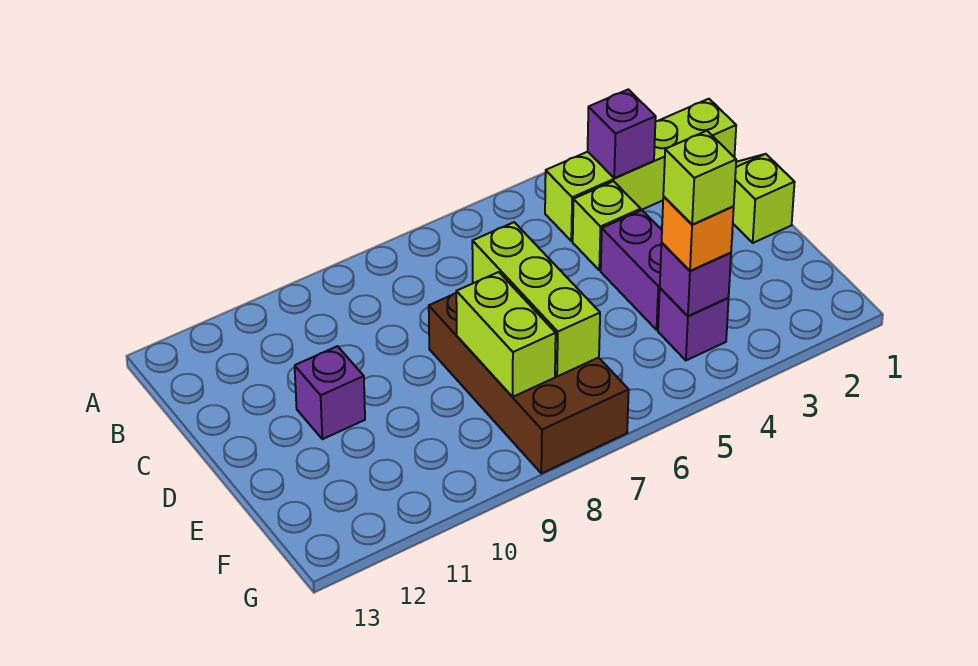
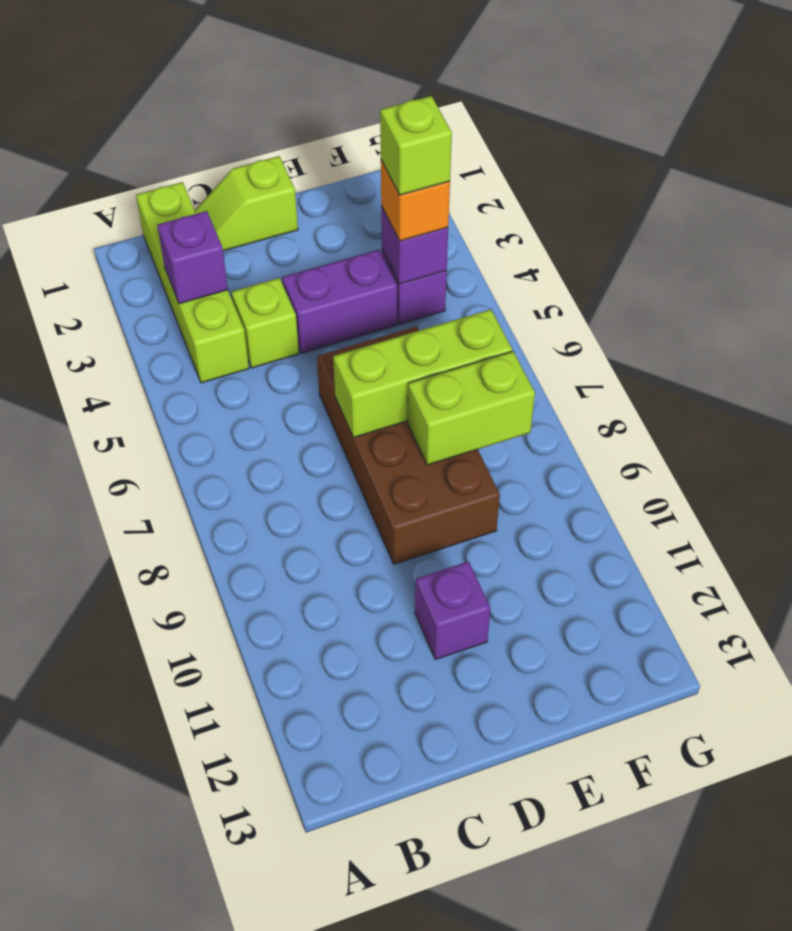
brown brick D7:G8 level 1 -> brown brick D6:E9 level 1

